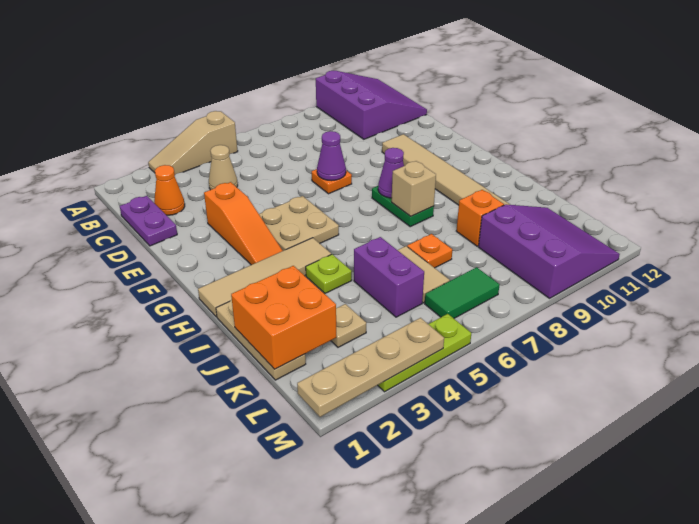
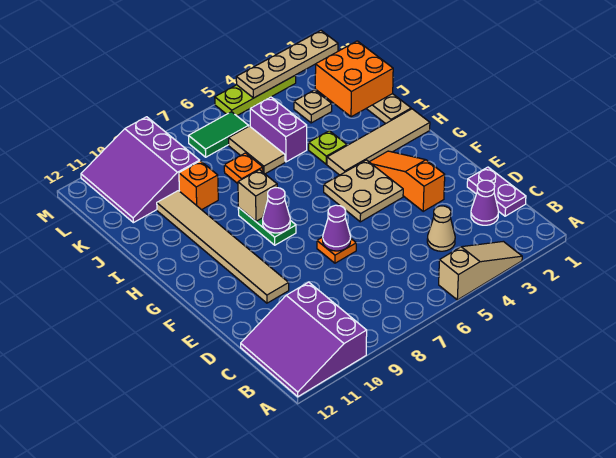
orange cone C2 level 1 -> purple cone C2 level 1

